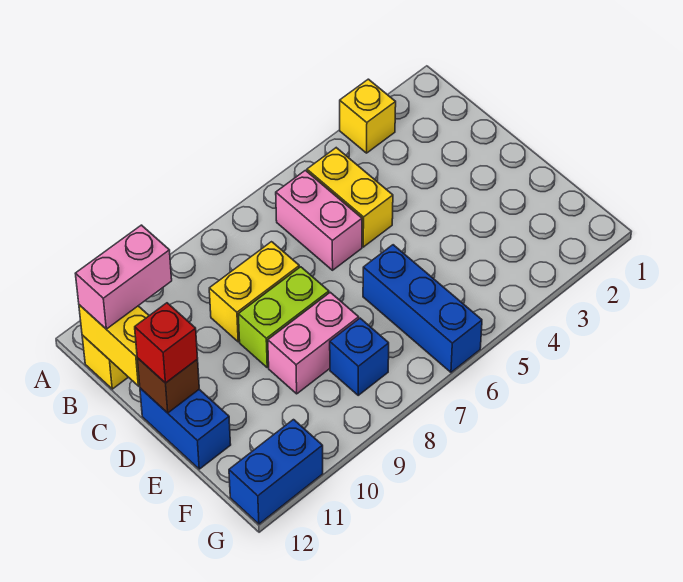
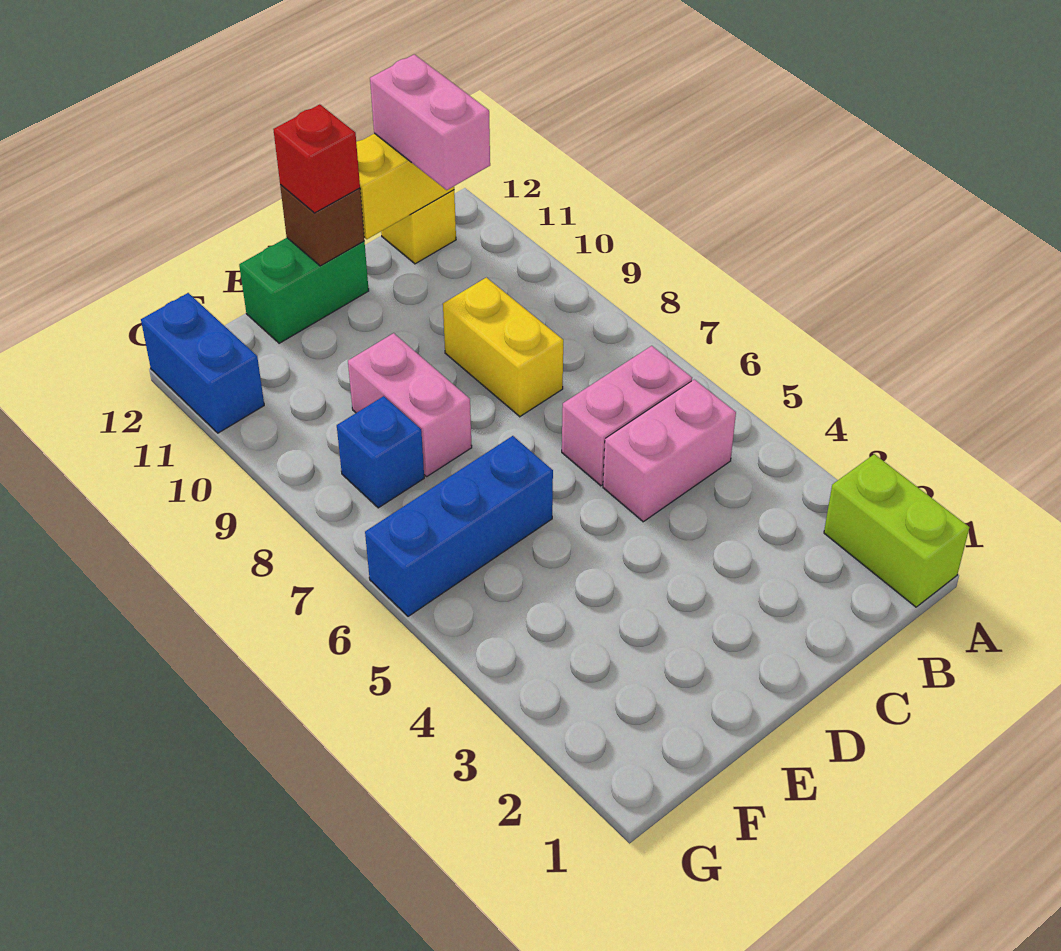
yellow brick A3 level 1 -> none
yellow brick B5:C5 level 1 -> pink brick B5:C5 level 1
lime brick D8:D9 level 1 -> lime brick A1:A2 level 1
blue brick D12:E12 level 1 -> green brick D12:E12 level 1

